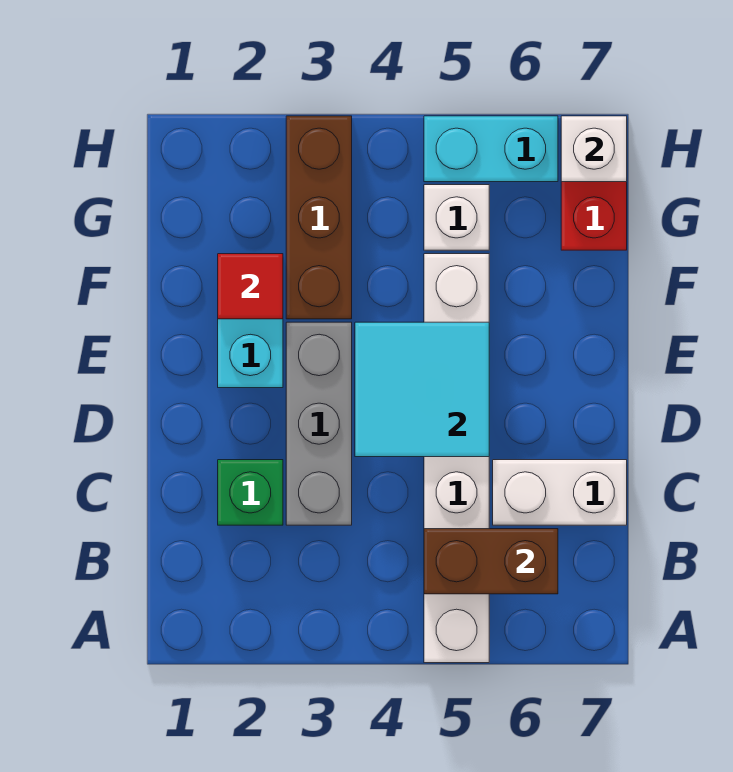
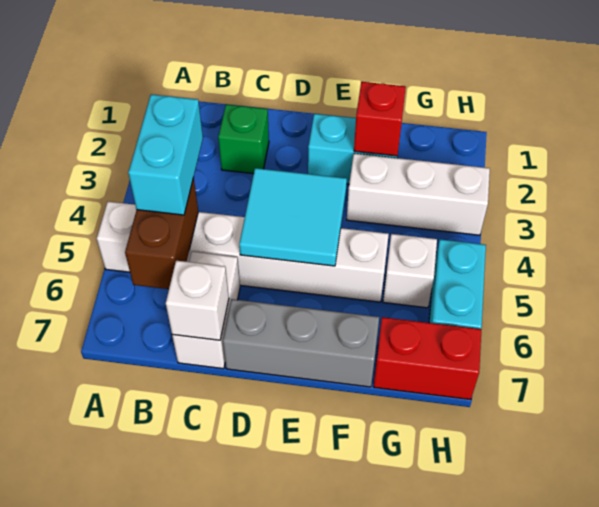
none -> cyan brick B4:B5 level 3
grey brick C3:E3 level 1 -> grey brick D7:F7 level 1
red tile F2 level 2 -> red brick F2 level 2
brown brick F3:H3 level 1 -> white brick F3:H3 level 1
white brick H7 level 2 -> white brick C7 level 2

